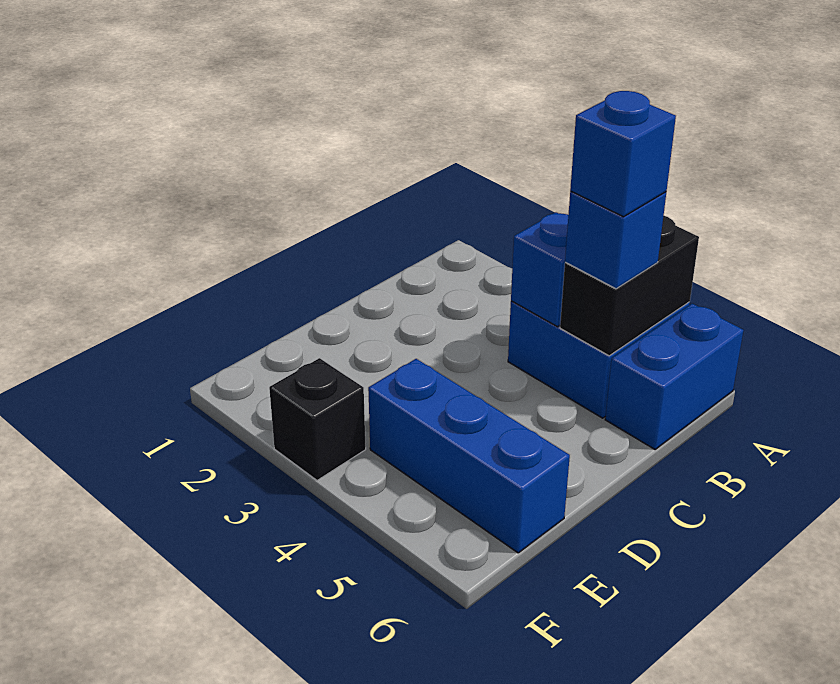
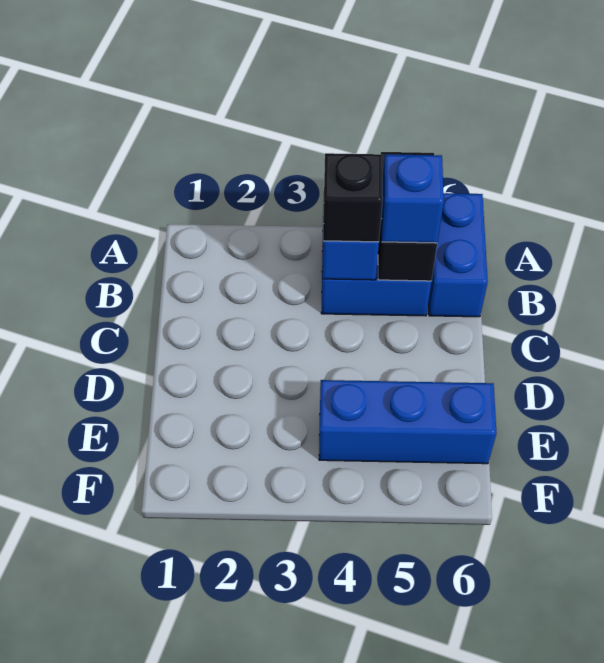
blue brick B5 level 4 -> none
black brick F3 level 1 -> black brick B4 level 3

